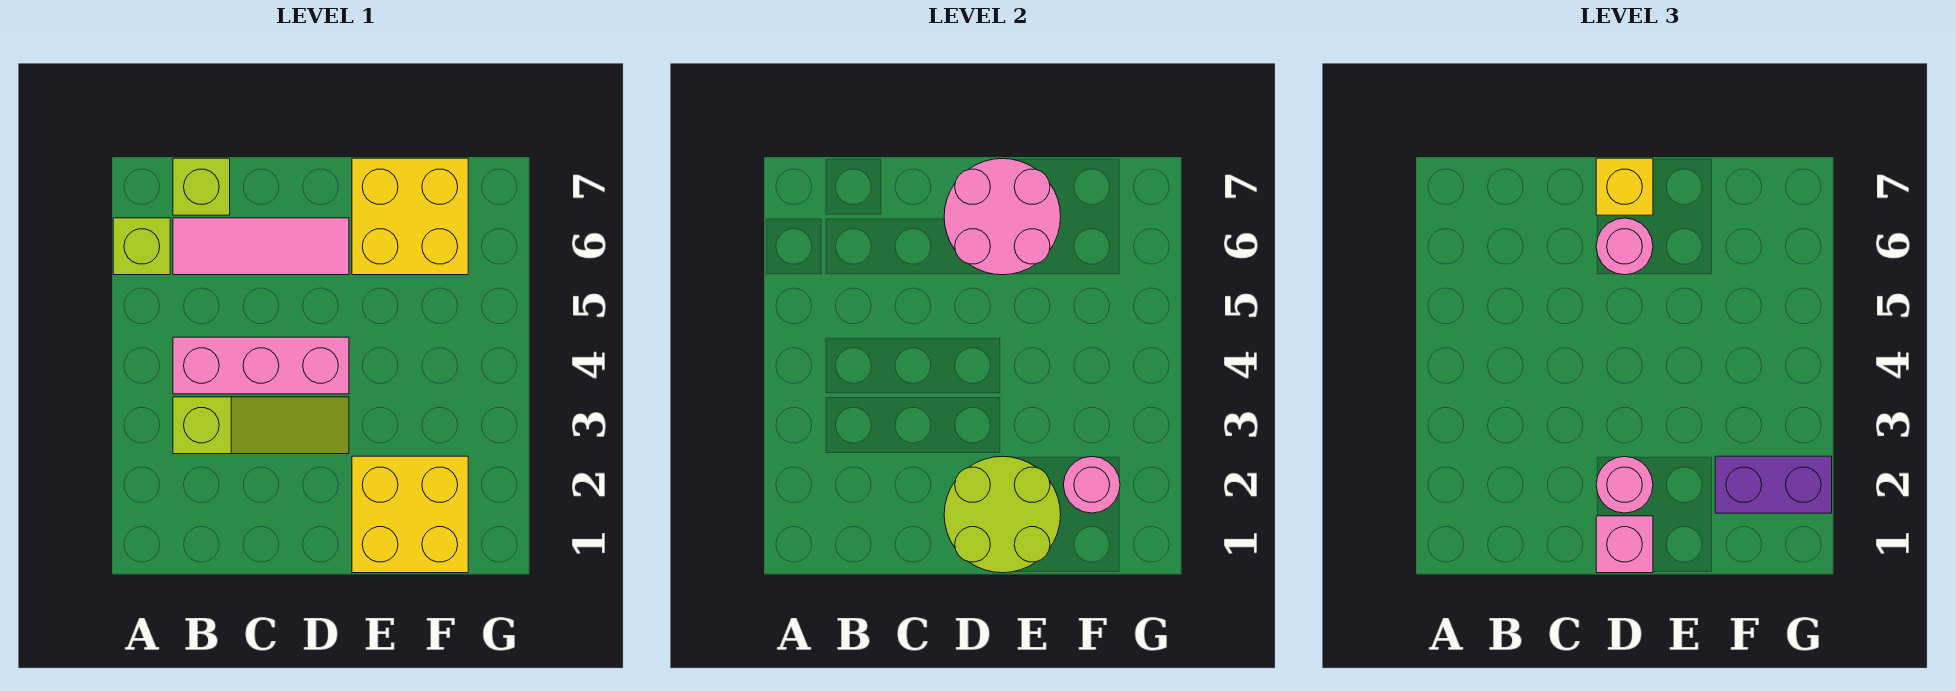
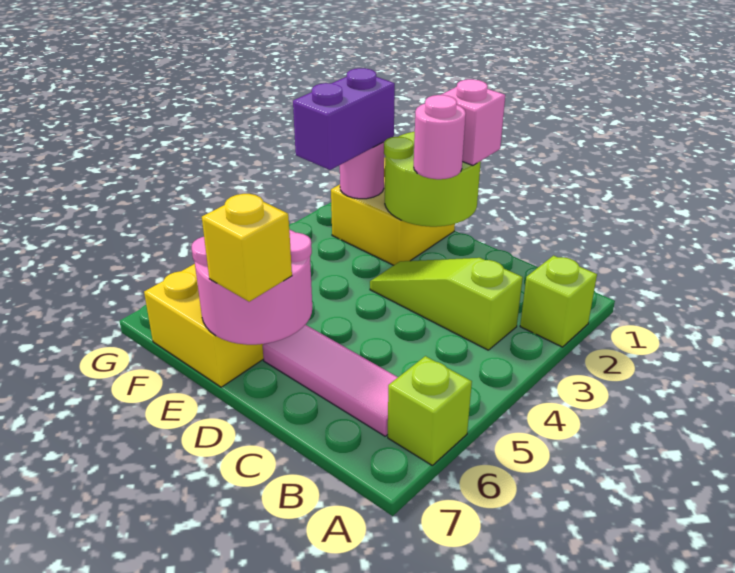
pink brick B4:D4 level 1 -> none
lime brick B7 level 1 -> lime brick A2 level 1
pink round brick D6 level 3 -> none
purple brick F2:G2 level 3 -> purple brick F2:F3 level 3

